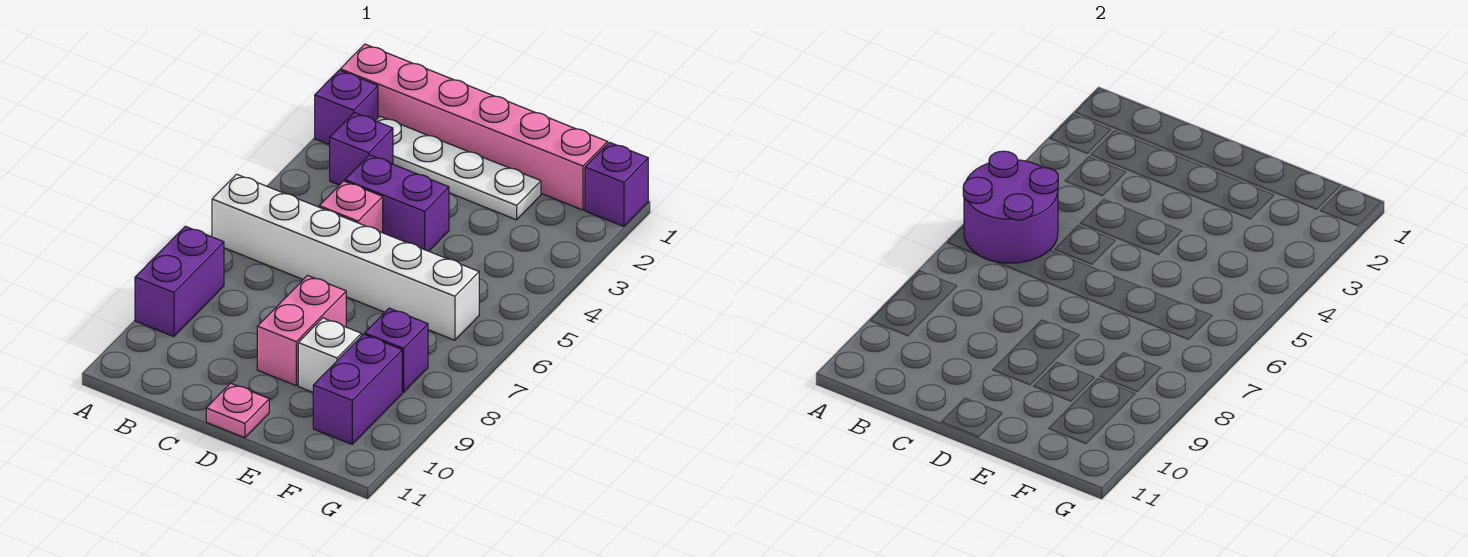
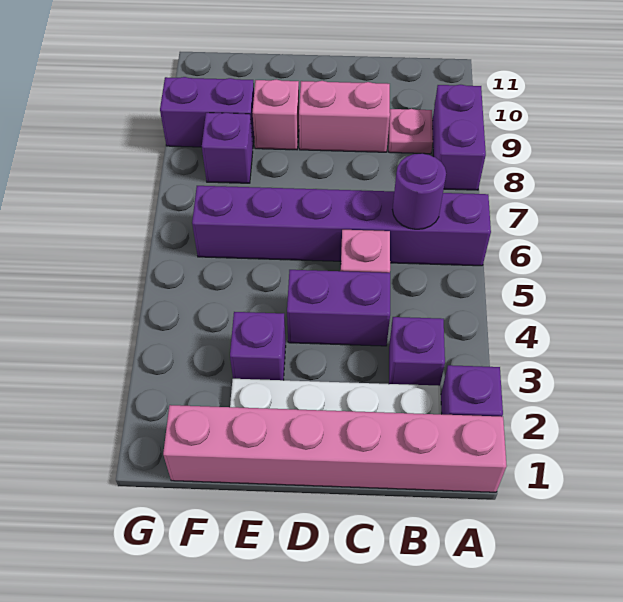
purple round brick A5:B6 level 2 -> purple round brick B6 level 2
white brick A6:F6 level 1 -> purple brick A6:F6 level 1
pink brick D8:D9 level 1 -> pink brick C9:D9 level 1
pink plate D11 level 1 -> pink plate B9 level 1
white brick E9 level 1 -> pink brick E9 level 1
purple brick F9:F10 level 1 -> purple brick F9:G9 level 1
purple brick G1 level 1 -> purple brick E3 level 1

